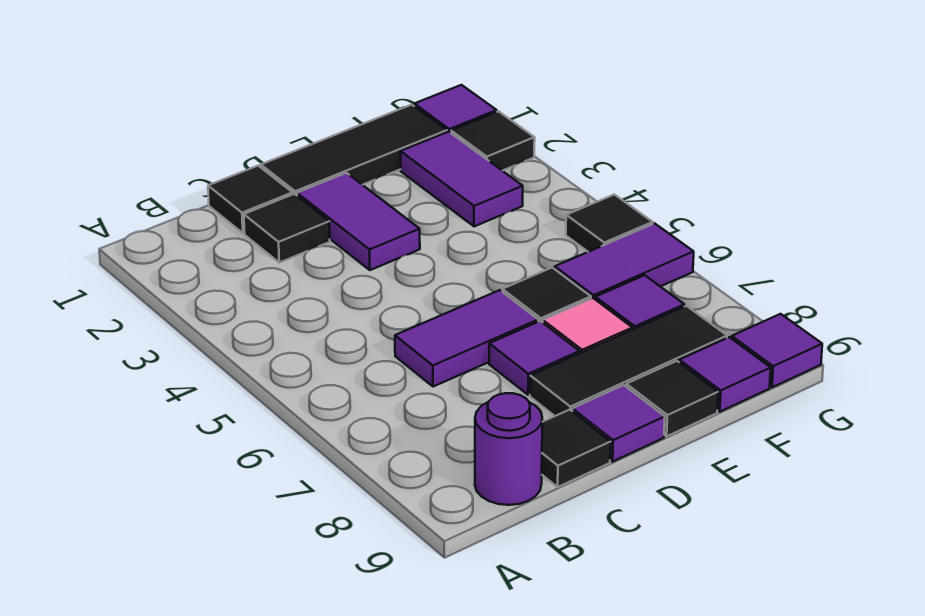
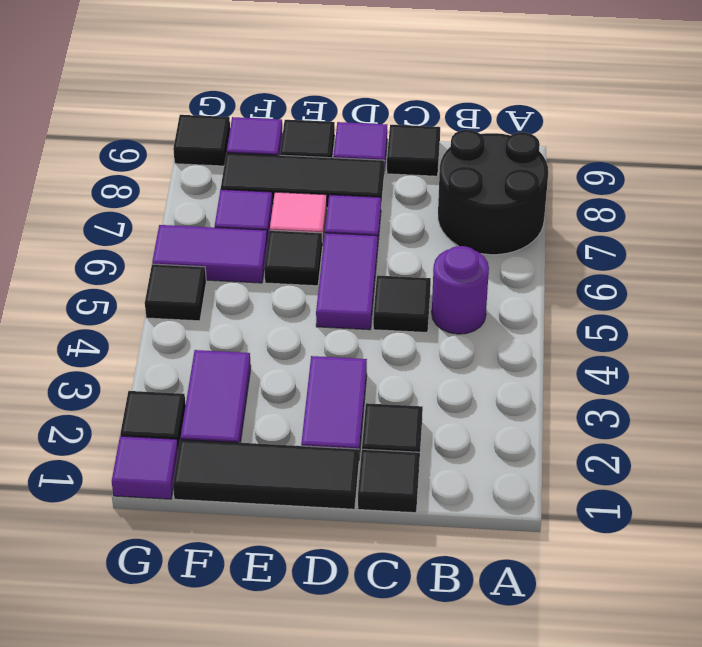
none -> black round brick A7:B8 level 1
purple round brick B9 level 1 -> purple round brick B5 level 1
none -> black tile C5 level 1
purple tile C6:D6 level 1 -> purple tile D5:D6 level 1
purple tile G9 level 1 -> black tile G9 level 1

